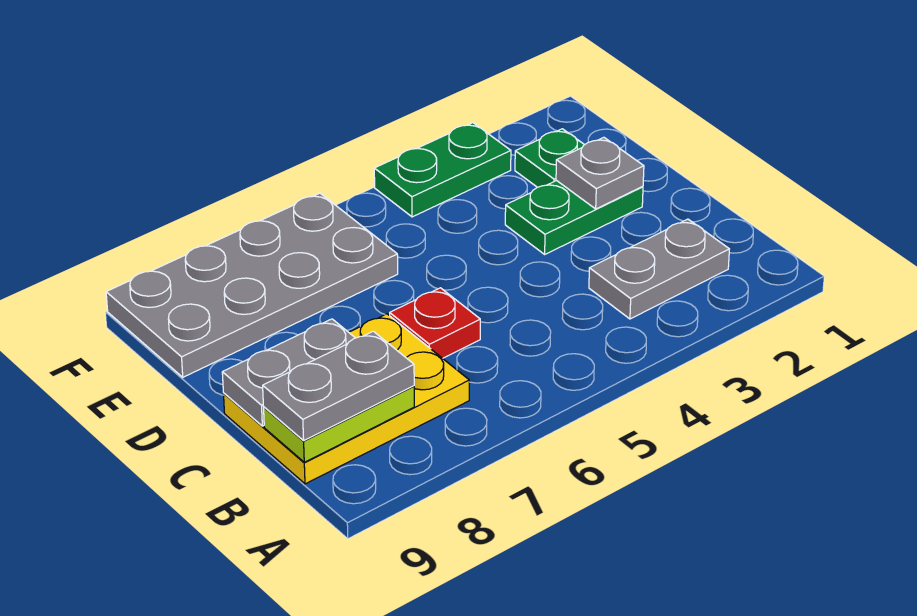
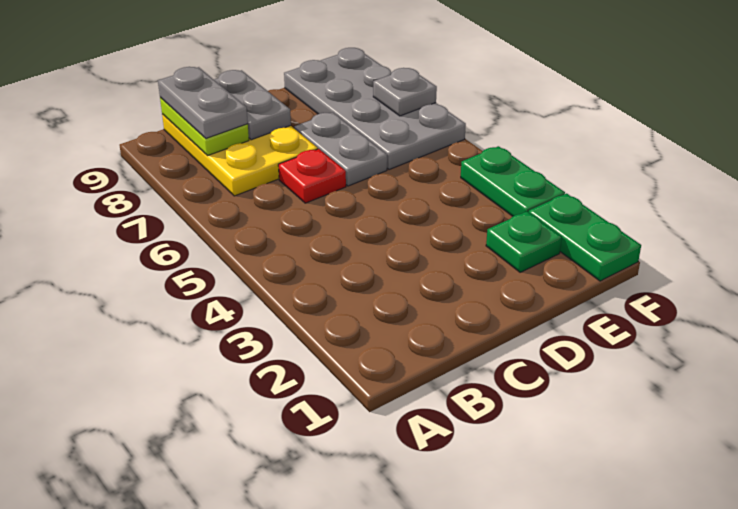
grey plate B2:B3 level 1 -> grey plate D6:D7 level 1
green plate D2:D3 level 1 -> green plate F1:F2 level 1
grey plate D2 level 2 -> grey plate F7 level 2

